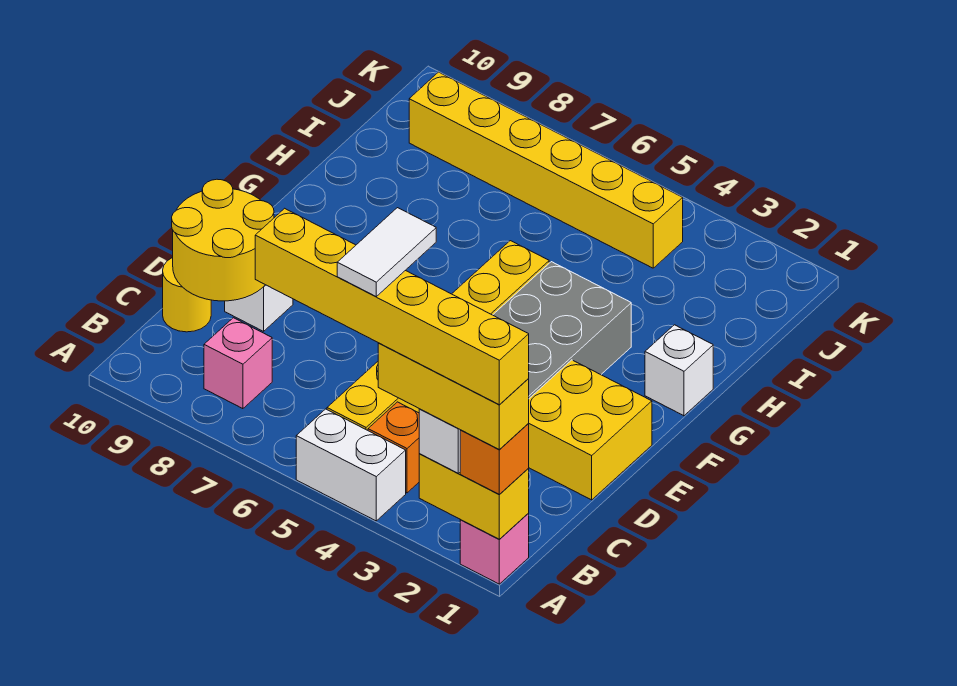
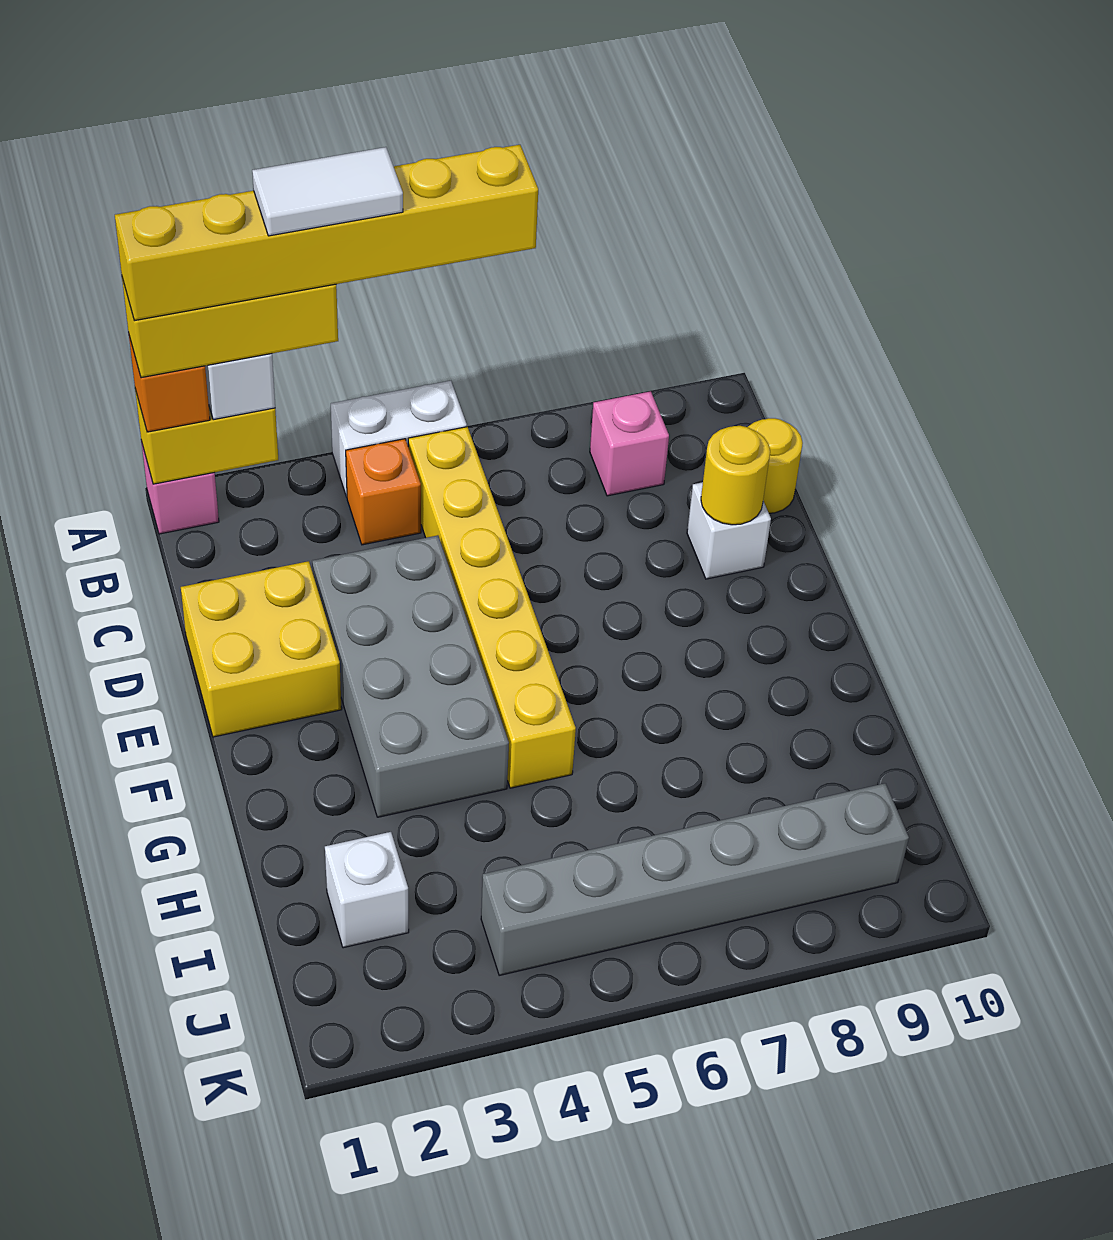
white tile A4:B4 level 6 -> white tile A3:A4 level 6
yellow round brick C9:D10 level 2 -> yellow round brick D9 level 2
white brick G1 level 1 -> white brick I2 level 1
yellow brick J4:J9 level 1 -> grey brick J4:J9 level 1

